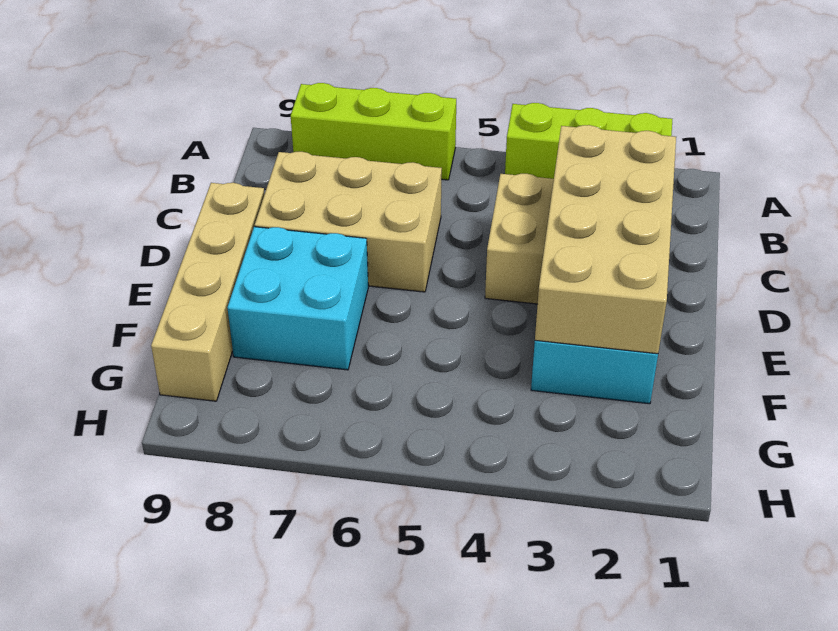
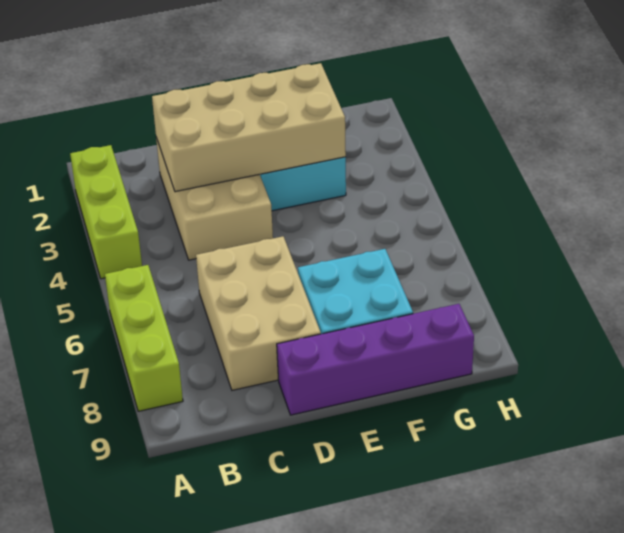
tan brick D9:G9 level 1 -> purple brick D9:G9 level 1

